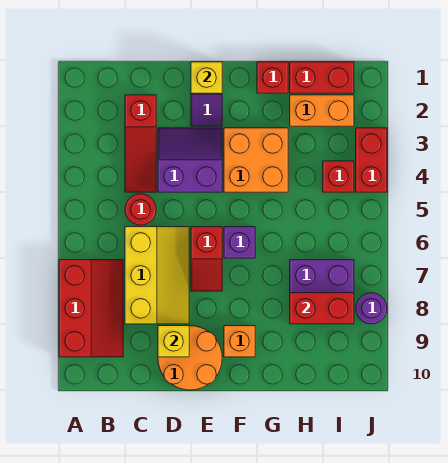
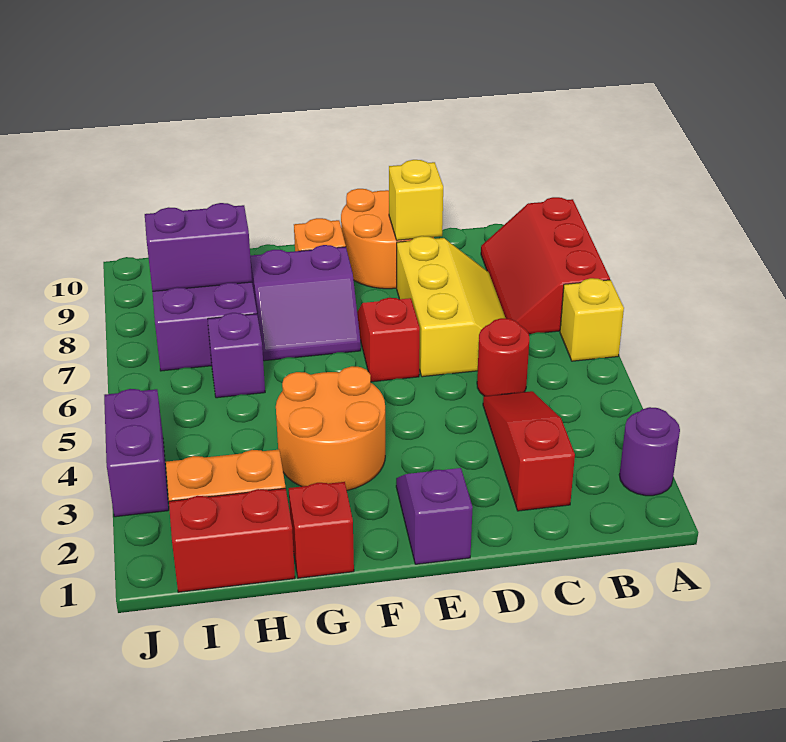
yellow slope C6:D8 level 1 top C -> yellow slope C6:D8 level 1 top D
purple slope D3:E4 level 1 top 4 -> purple slope F7:G8 level 1 top 8
yellow brick E1 level 2 -> yellow brick A6 level 1
orange brick F3:G4 level 1 -> orange round brick F3:G4 level 1
purple brick F6 level 1 -> purple brick H6 level 1
red brick H8:I8 level 2 -> purple brick H8:I8 level 2
red brick I4 level 1 -> none
red brick J3:J4 level 1 -> purple brick J3:J4 level 1
purple round brick J8 level 1 -> purple round brick A2 level 1

